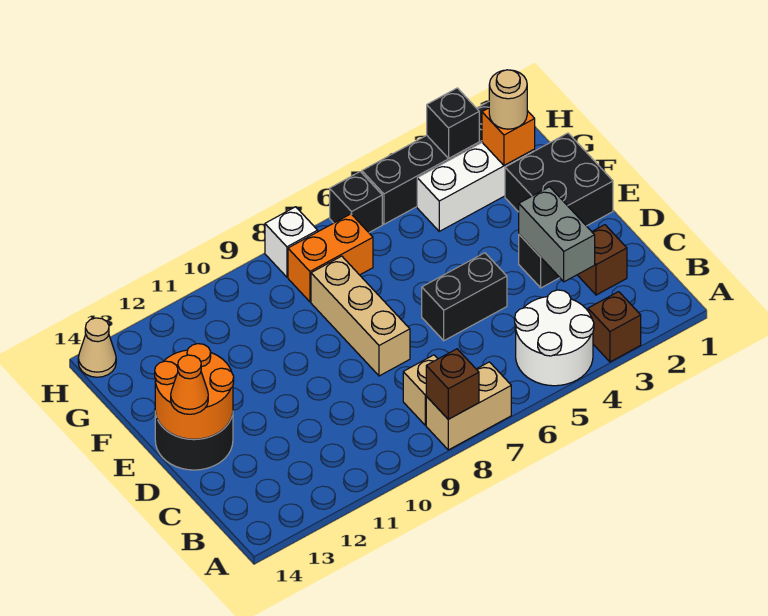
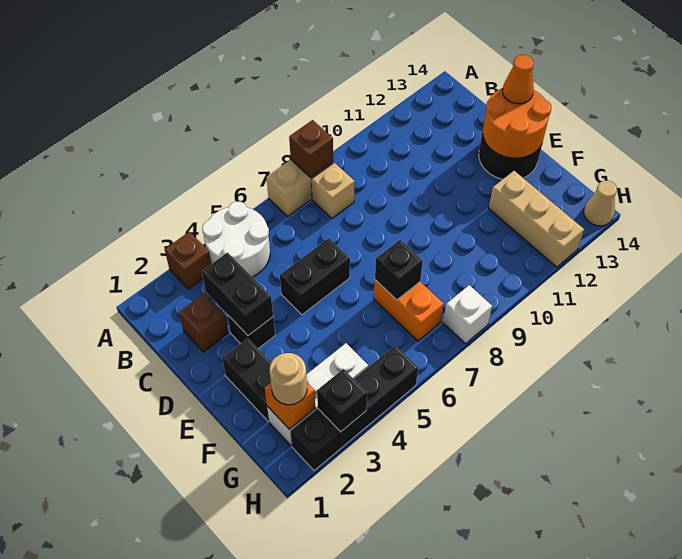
grey brick C3:D3 level 2 -> black brick C3:D3 level 2
tan brick D8:F8 level 1 -> tan brick F12:H12 level 1
black brick E1:F2 level 1 -> black brick E2:F2 level 1
orange brick G7:G8 level 1 -> orange brick F7:G7 level 1
black brick H6 level 1 -> black brick F7 level 2

